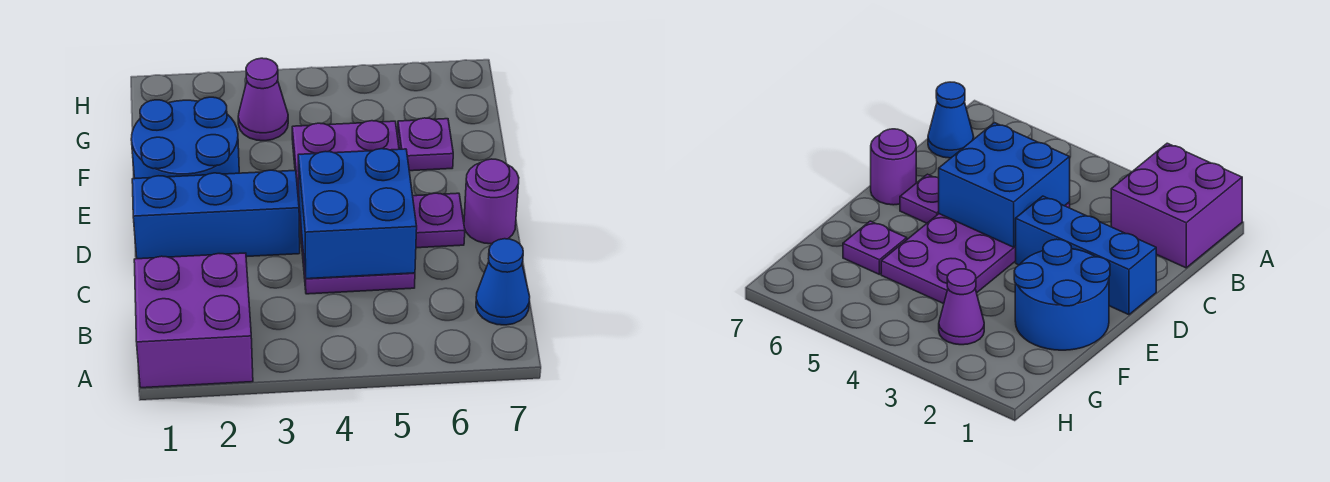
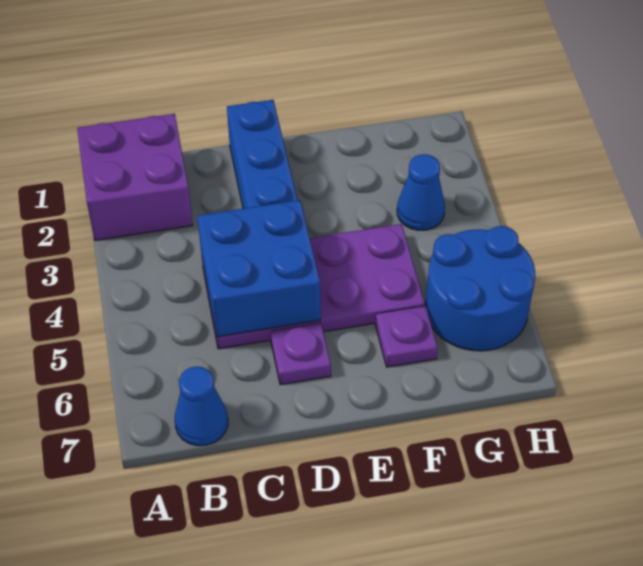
purple round brick D7 level 1 -> none
blue round brick E1:F2 level 1 -> blue round brick G5:H6 level 1
purple cone G3 level 1 -> blue cone G3 level 1

